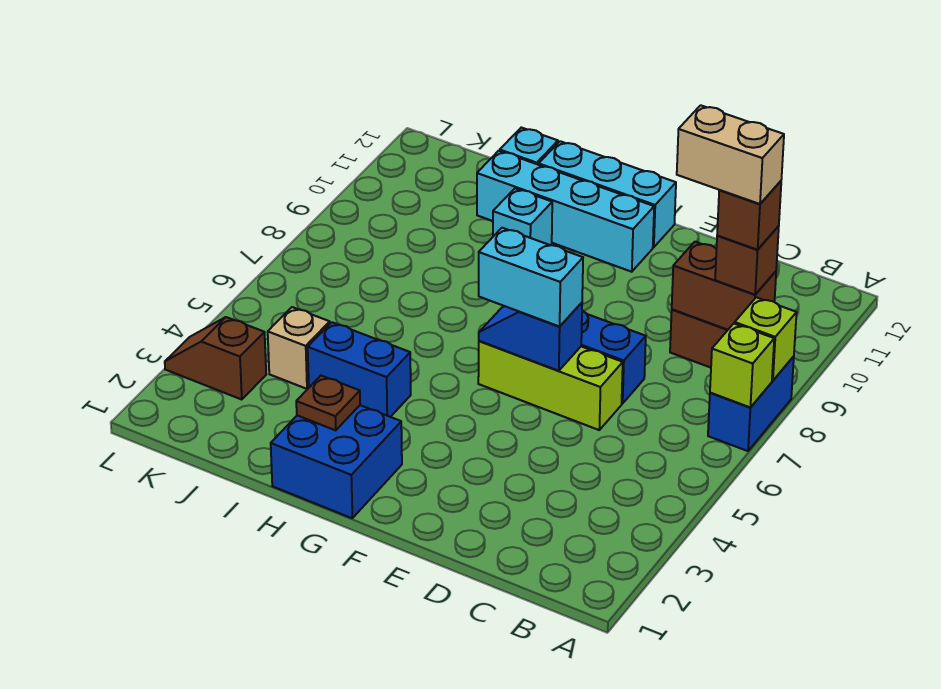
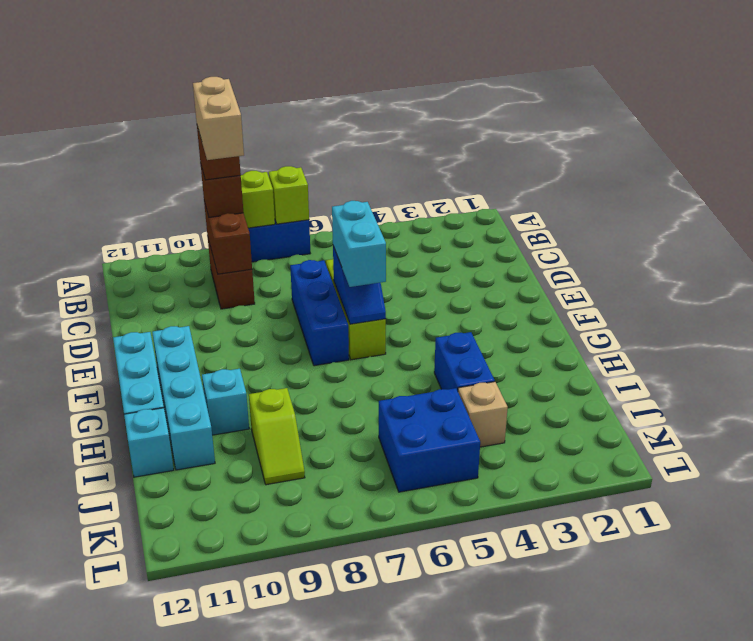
blue brick G1:H2 level 1 -> blue brick J5:K6 level 1
brown plate H2 level 2 -> none
none -> lime slope I9:J9 level 1 top I
brown slope K3:L3 level 1 top K -> none

